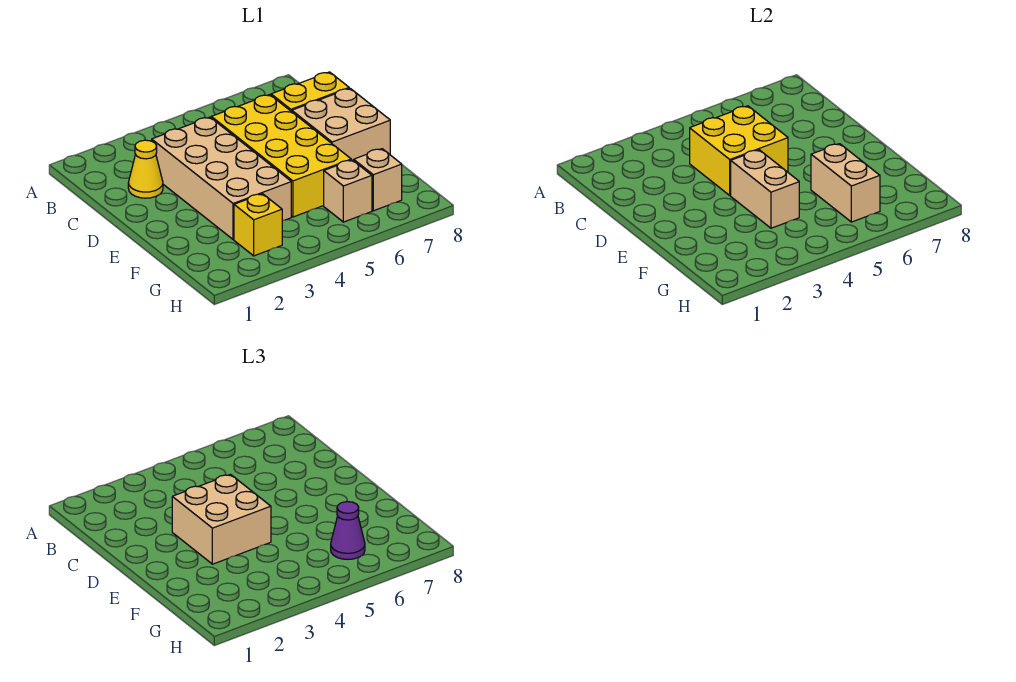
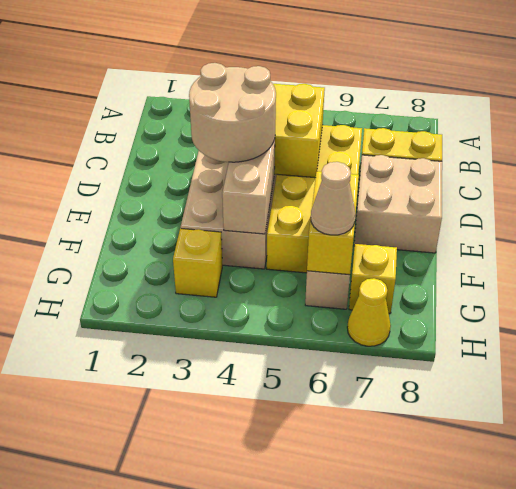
yellow cone C2 level 1 -> yellow cone H7 level 1
tan brick D3:E4 level 3 -> tan round brick D3:E4 level 3
tan brick F6:G6 level 2 -> yellow brick F6:G6 level 2
purple cone G6 level 3 -> tan cone G6 level 3
tan brick G7 level 1 -> yellow brick G7 level 1

